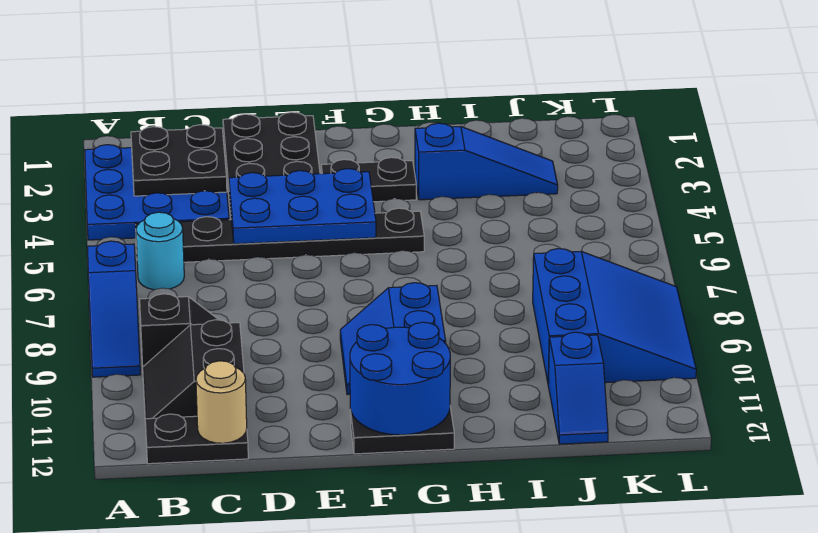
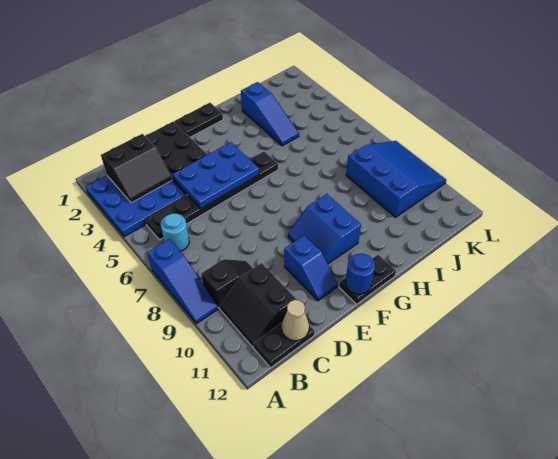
black plate B2:C3 level 2 -> black slope B2:C3 level 2 top 2
tan round brick C12 level 2 -> tan cone C12 level 2
black plate F3:G3 level 1 -> black plate F1:G1 level 1
blue round brick F11:G12 level 2 -> blue round brick F12 level 2
blue slope H3:J3 level 1 top H -> blue slope I2:I4 level 1 top 2
blue slope J11:J12 level 1 top 11 -> blue slope E10:E11 level 1 top 10

